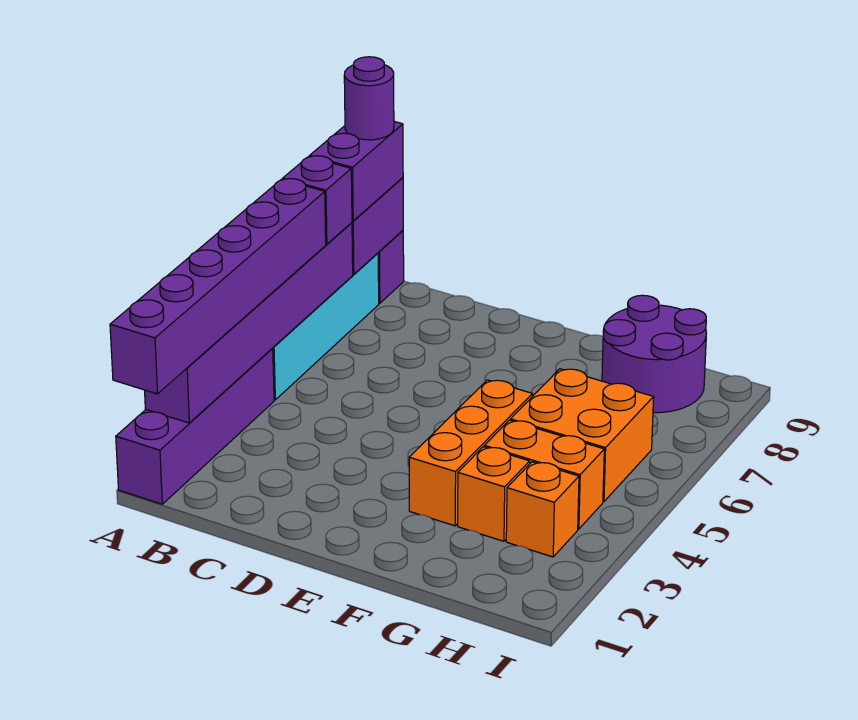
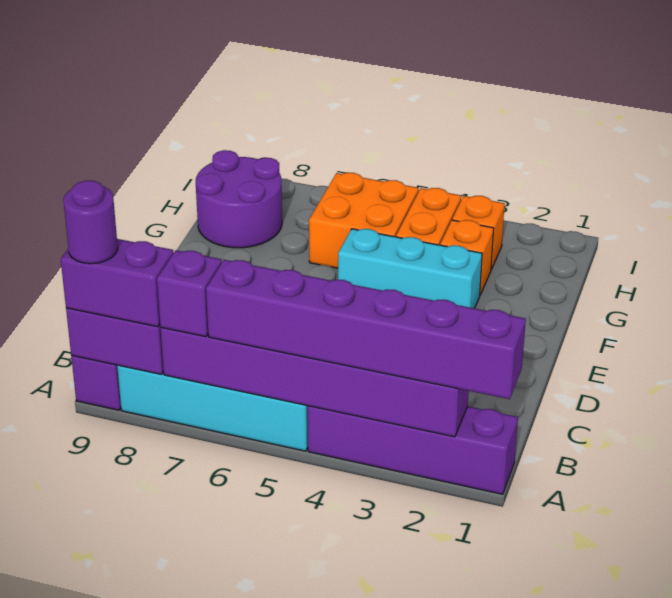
orange brick F3:F5 level 1 -> cyan brick F3:F5 level 1

